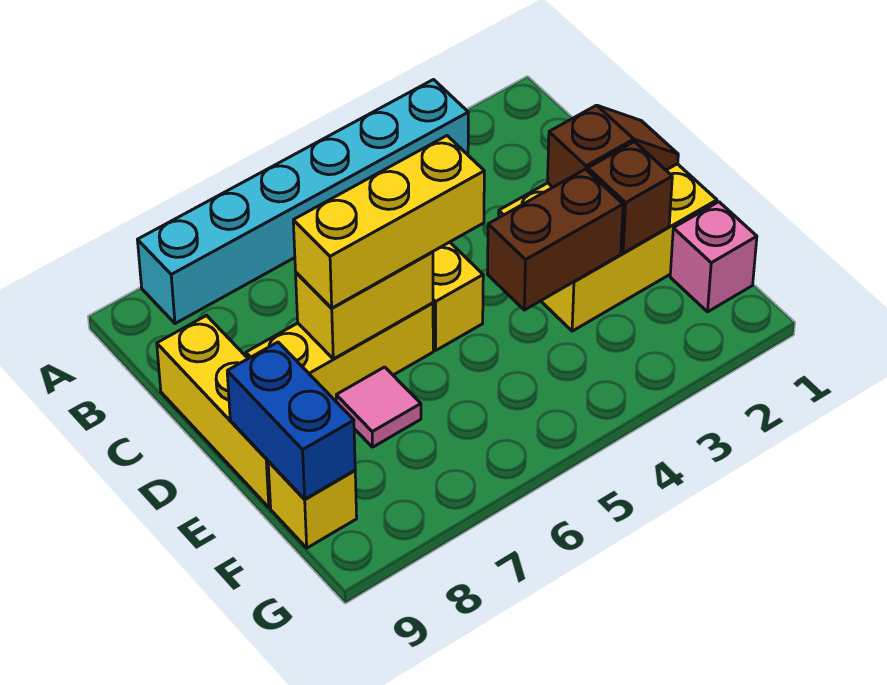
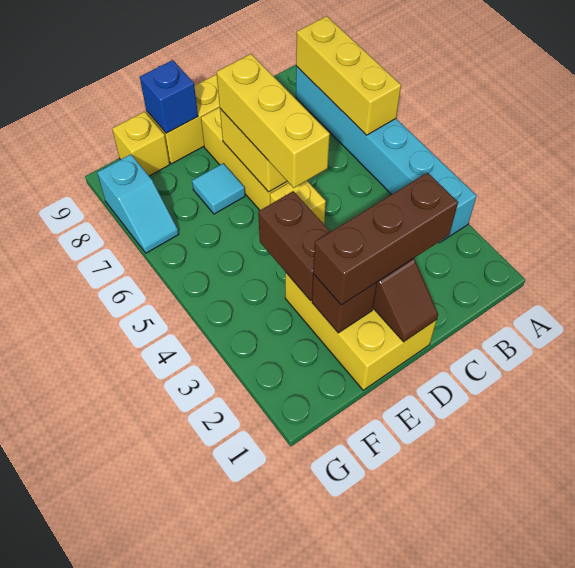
none -> yellow brick A6:A8 level 2
none -> brown brick C2:E2 level 3
pink tile E7 level 1 -> cyan tile E7 level 1
blue brick E9:F9 level 2 -> blue brick E9 level 2
pink brick F1 level 1 -> none
none -> cyan slope G7:G8 level 1 top 8

